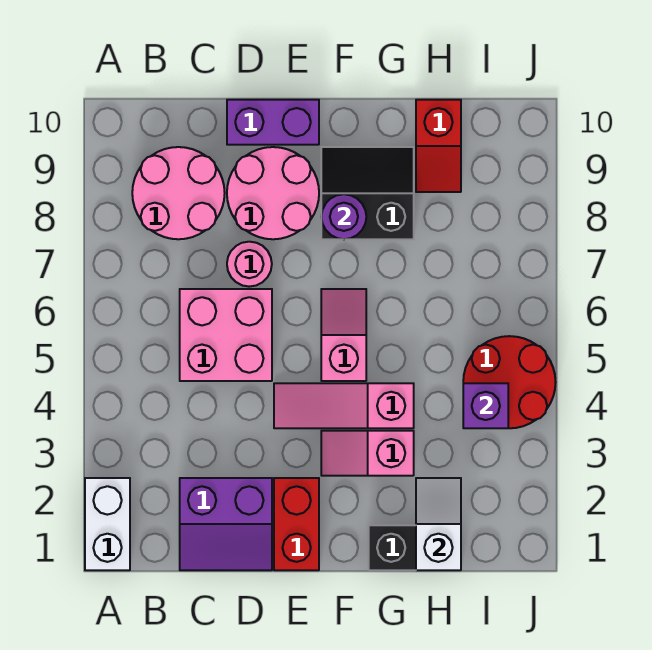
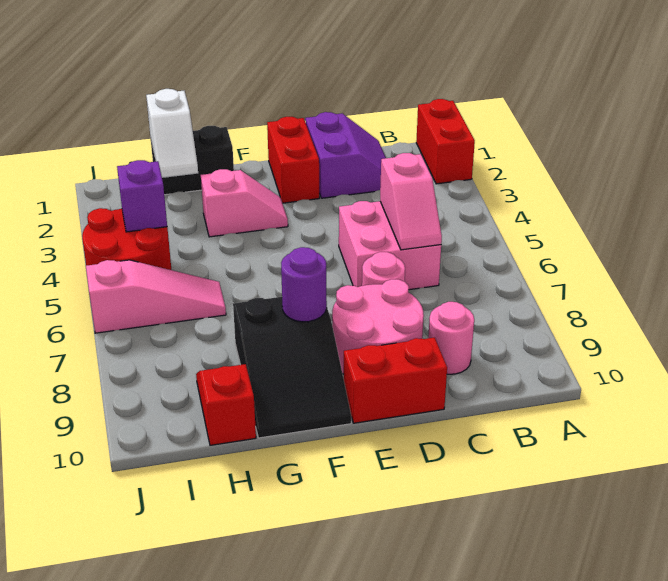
white brick A1:A2 level 1 -> red brick A1:A2 level 1
pink round brick B8:C9 level 1 -> pink round brick C9 level 1
purple slope C1:D2 level 1 top 2 -> purple slope C1:D2 level 1 top D
purple brick D10:E10 level 1 -> red brick D10:E10 level 1
pink slope E4:G4 level 1 top G -> pink slope H6:J6 level 1 top J
pink slope F5:F6 level 1 top 5 -> pink slope C5:C6 level 2 top 5
black slope F8:G9 level 1 top 8 -> black slope F8:G10 level 1 top 8

